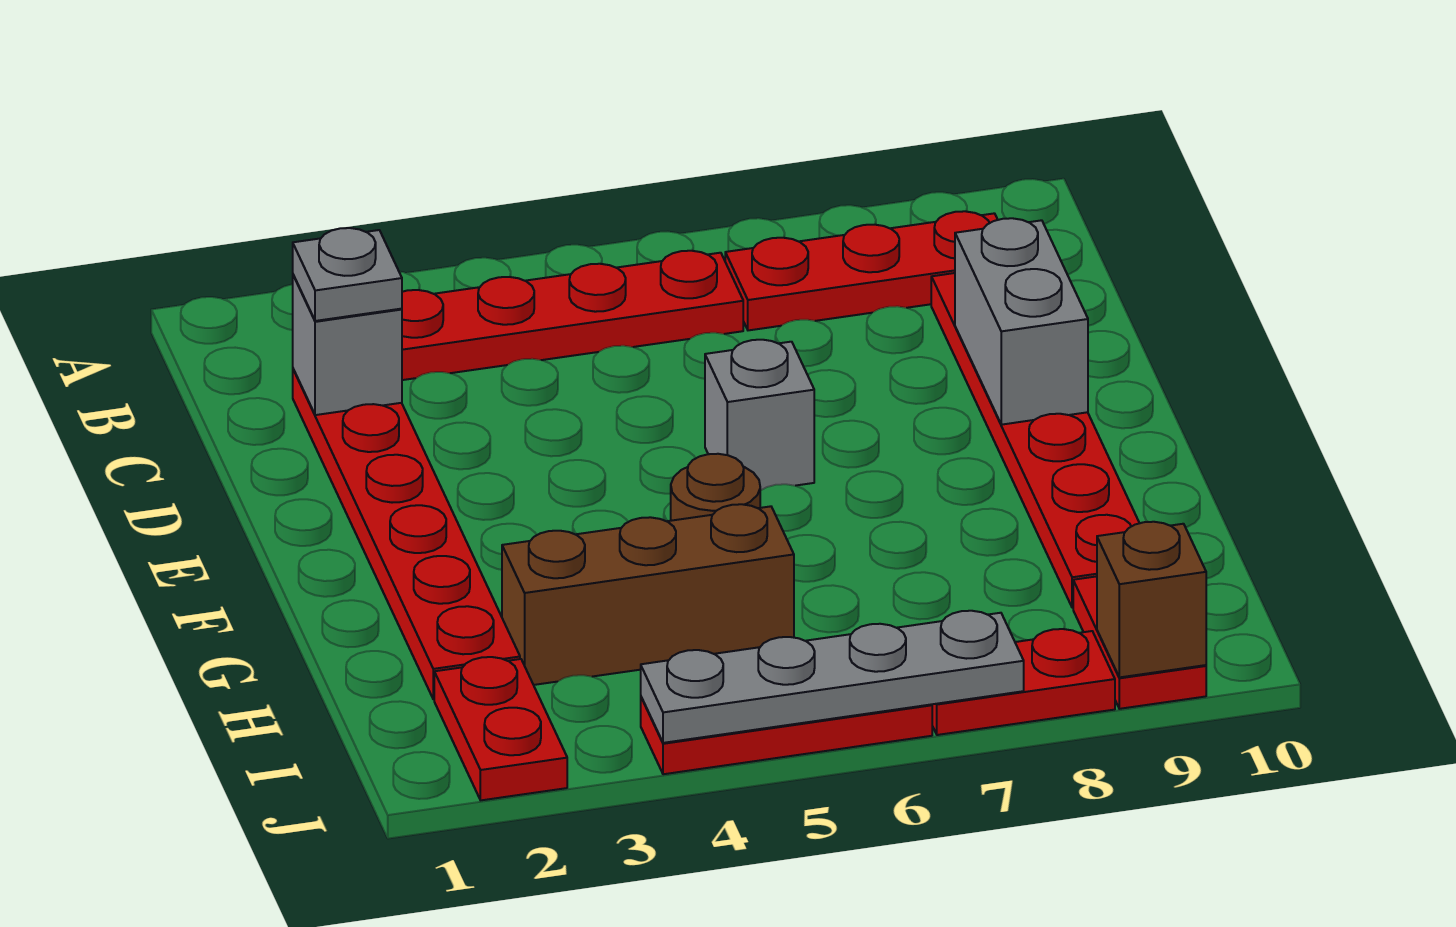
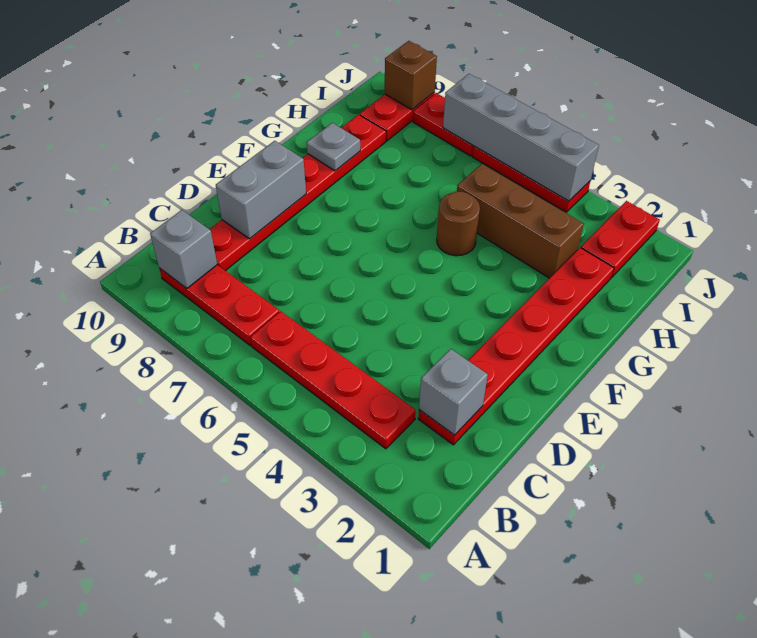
grey plate C2 level 3 -> grey plate G9 level 2
grey brick E6 level 1 -> grey brick B9 level 2
grey plate J4:J7 level 2 -> grey brick J4:J7 level 2

